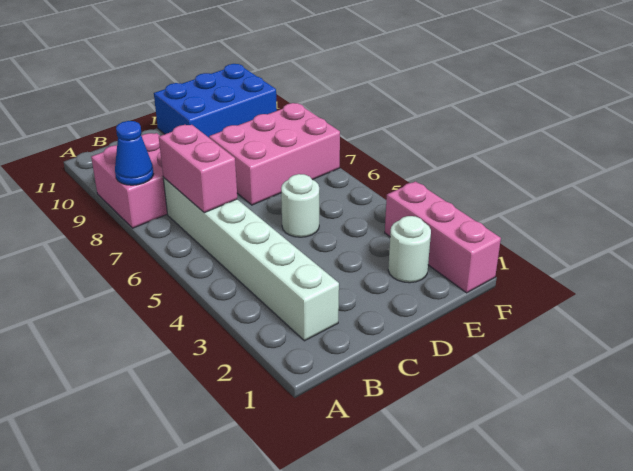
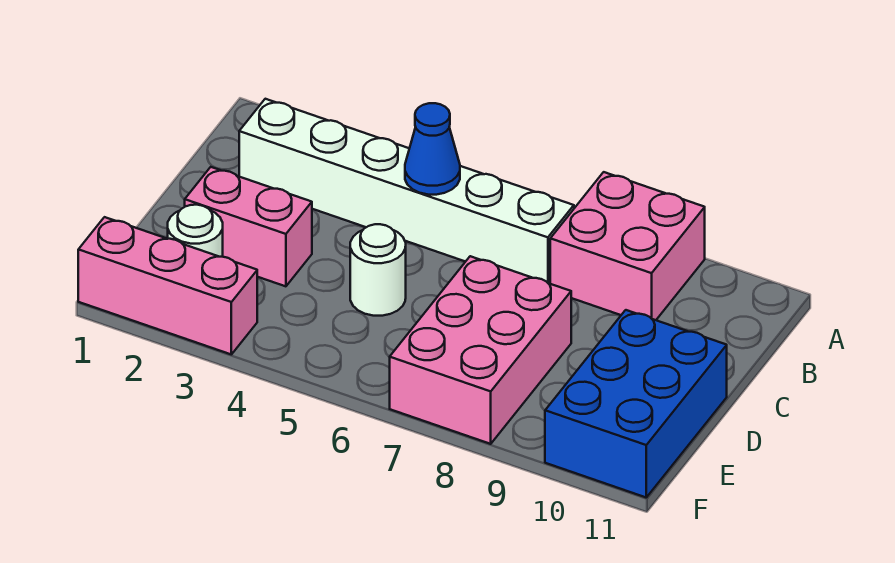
blue cone A8 level 2 -> blue cone B5 level 2
pink brick B6:B7 level 2 -> pink brick D2:D3 level 1

